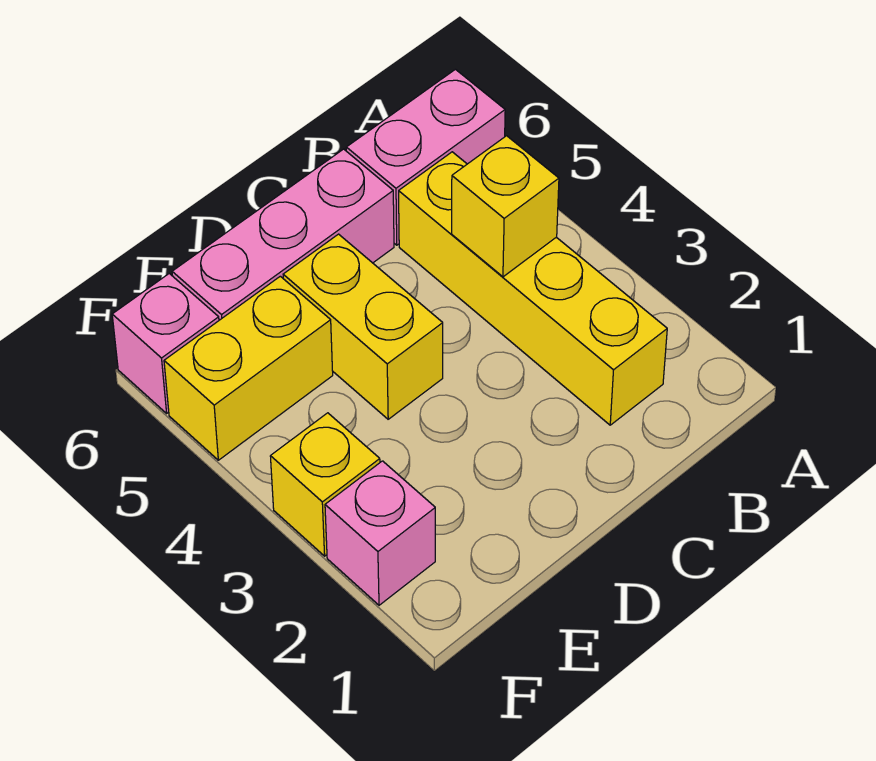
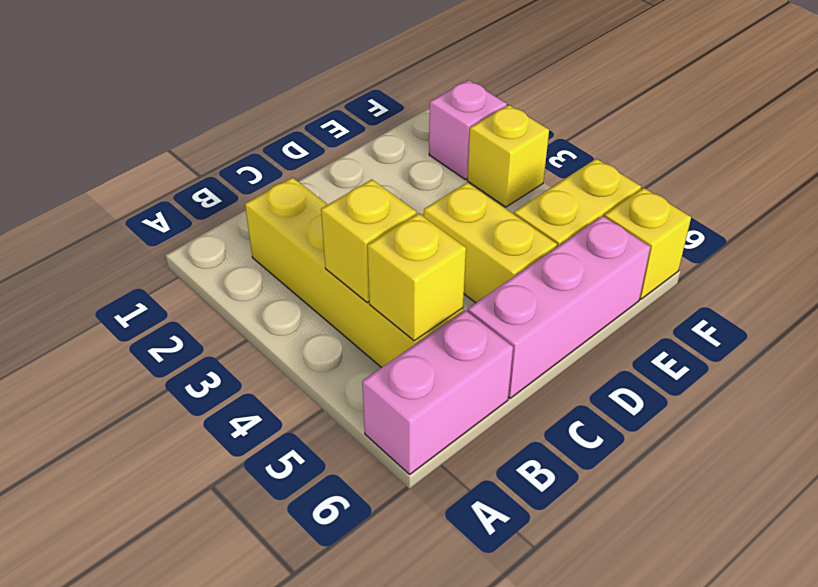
none -> yellow brick B5 level 2
pink brick F6 level 1 -> yellow brick F6 level 1

